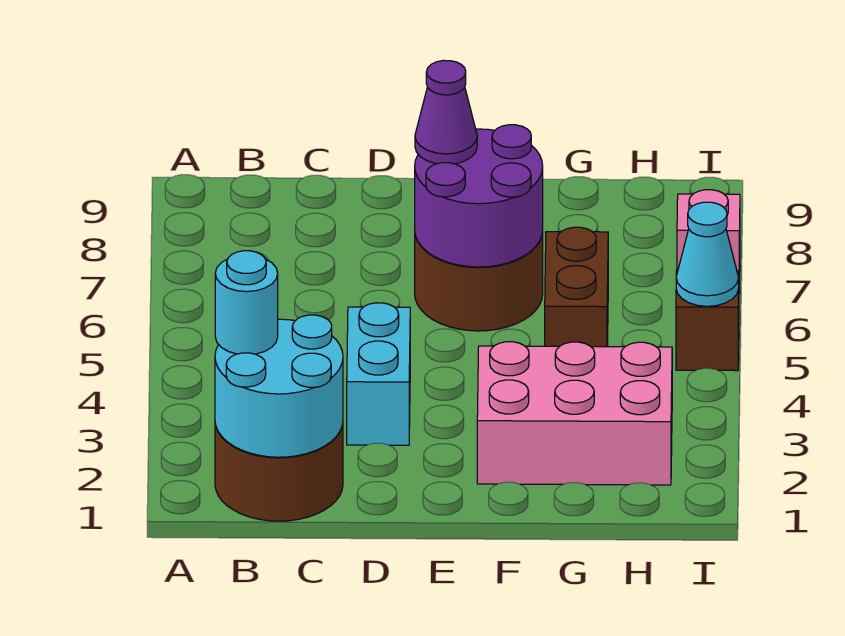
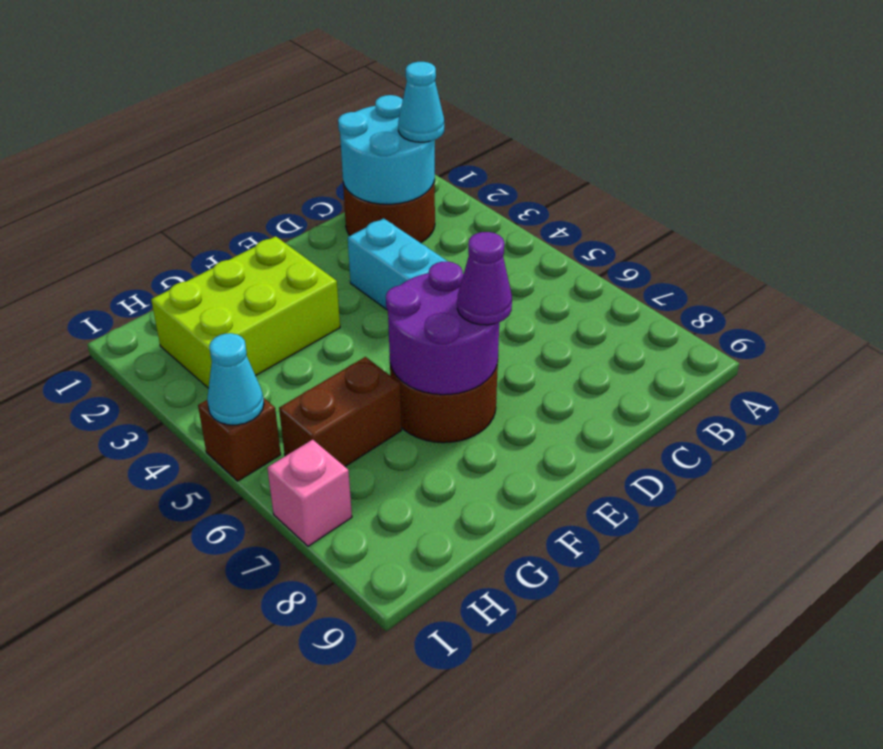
cyan round brick B2 level 3 -> cyan cone B2 level 3
pink brick F2:H3 level 1 -> lime brick F2:H3 level 1
brown brick G5:G6 level 1 -> brown brick G6:H6 level 1

